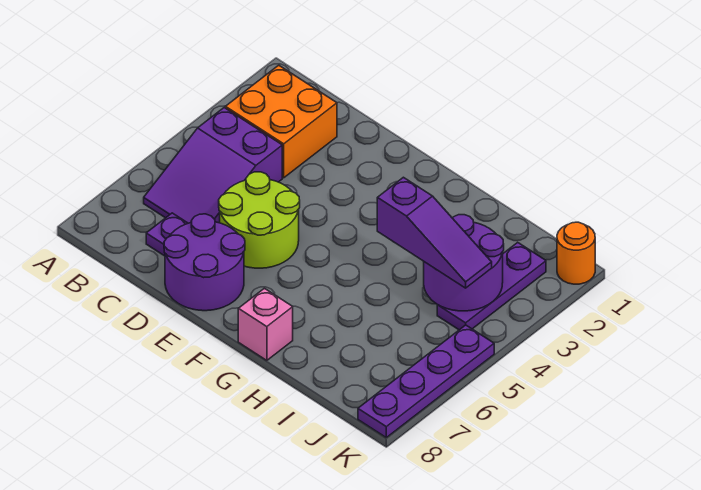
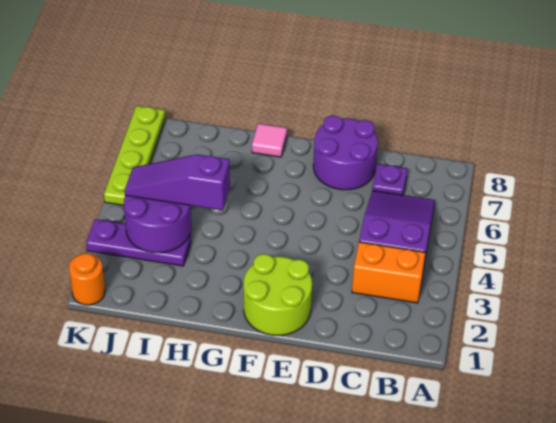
orange brick B2:C3 level 1 -> orange brick B3:C3 level 1
lime round brick D5:E6 level 1 -> lime round brick E1:F2 level 1
pink brick G8 level 1 -> pink tile G8 level 1
purple plate J2:J4 level 1 -> purple plate I3:K3 level 1
purple plate K5:K8 level 1 -> lime plate K5:K8 level 1

